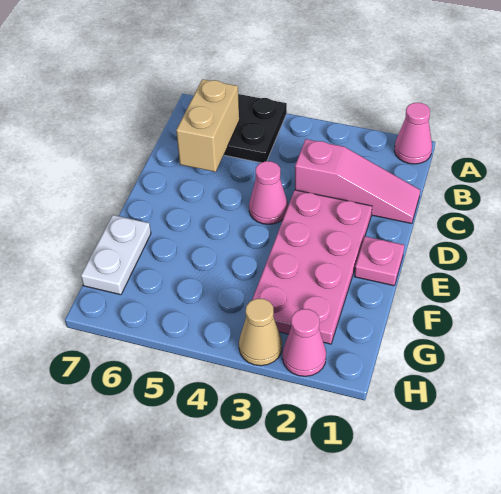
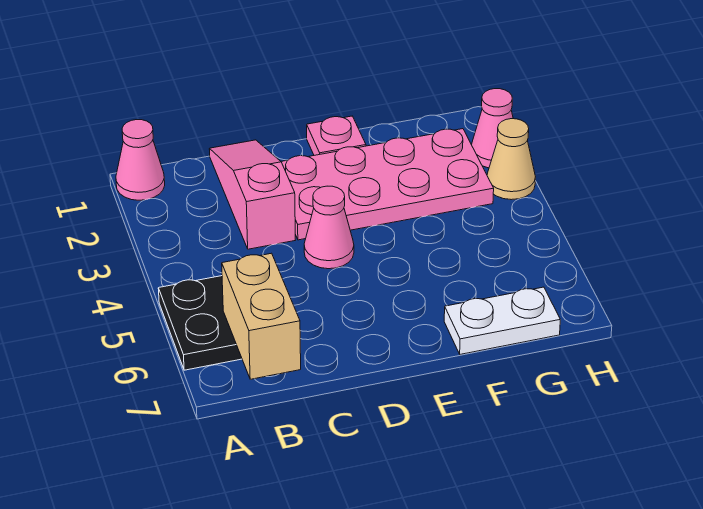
tan brick B6:C6 level 2 -> tan brick B6:B7 level 2

